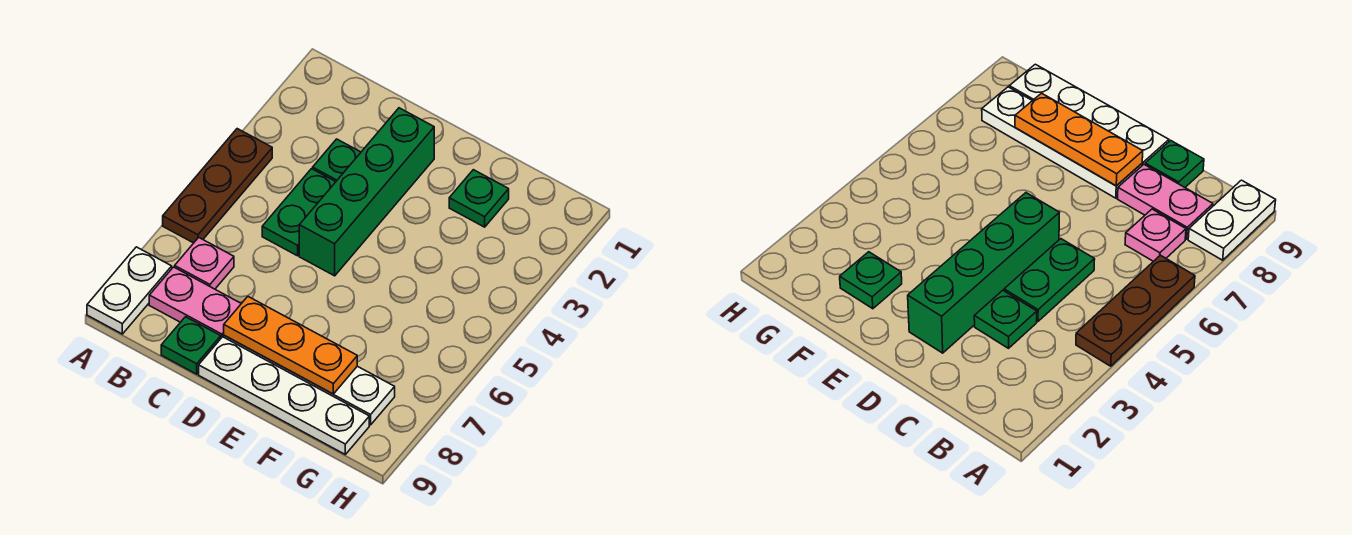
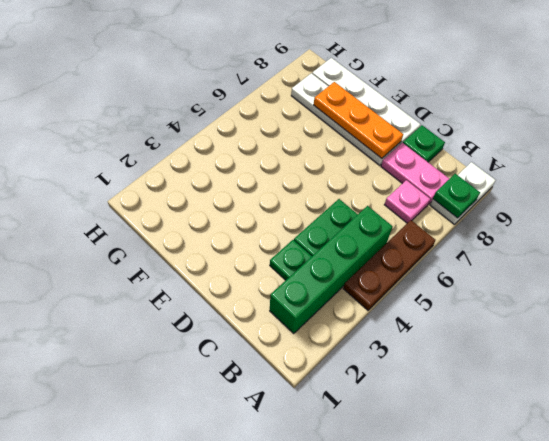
green brick D2:D5 level 1 -> green brick B2:B5 level 1
green plate F2 level 1 -> green plate A8 level 2

